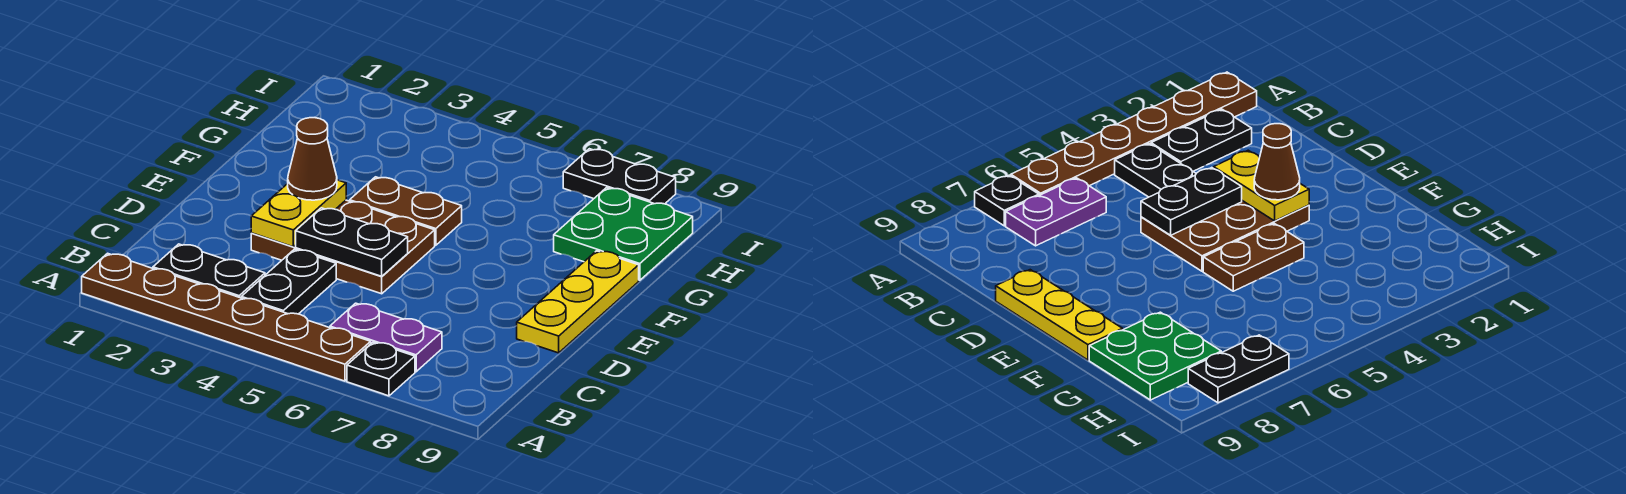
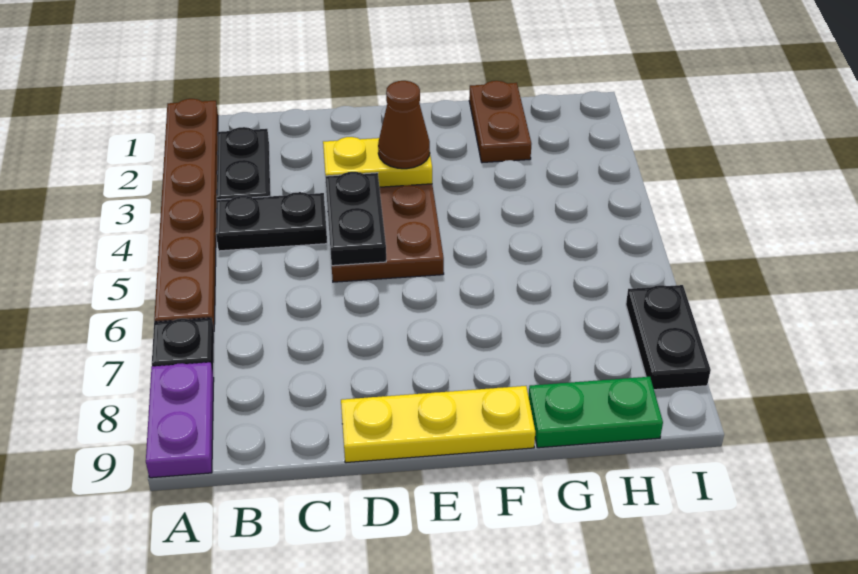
purple plate B6:B7 level 1 -> purple plate A8:A9 level 1
brown plate F4:F5 level 1 -> brown plate G1:G2 level 1
green plate G8:H9 level 1 -> green plate G9:H9 level 1

